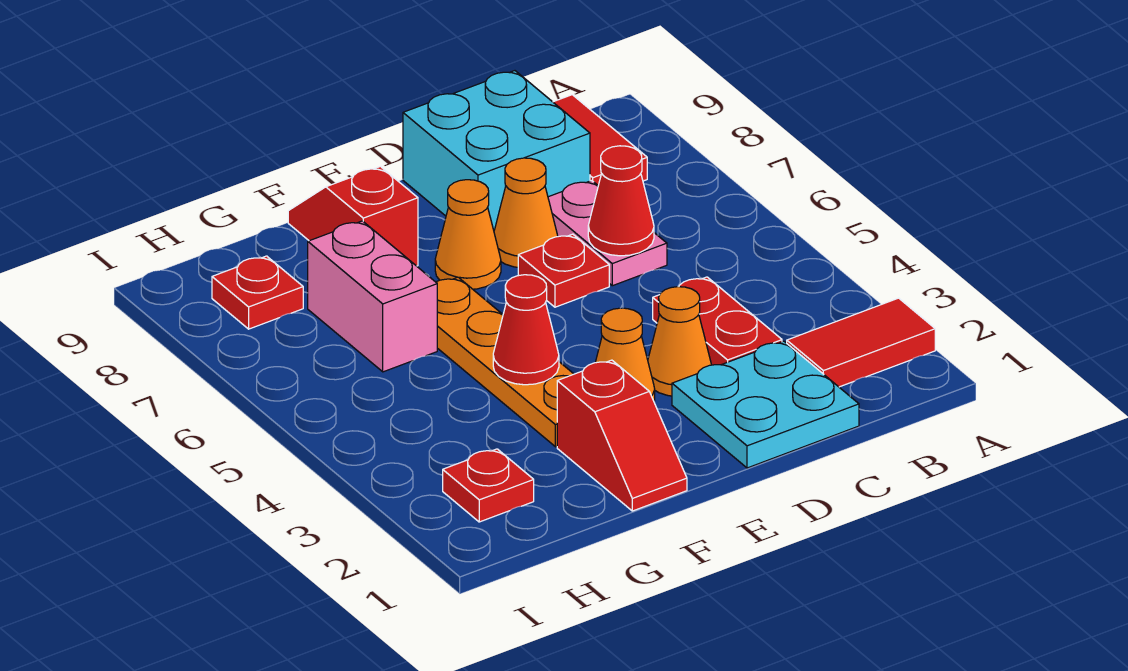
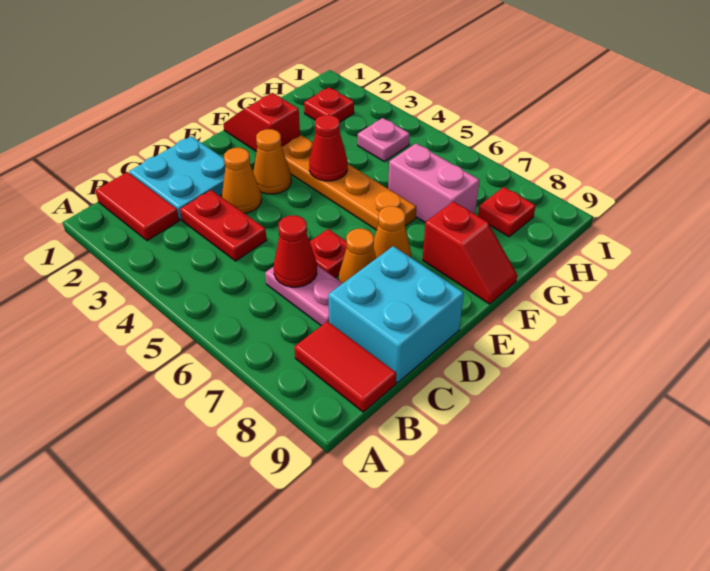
red tile A2:B2 level 1 -> red tile B1:B2 level 1
none -> pink plate H4 level 1

